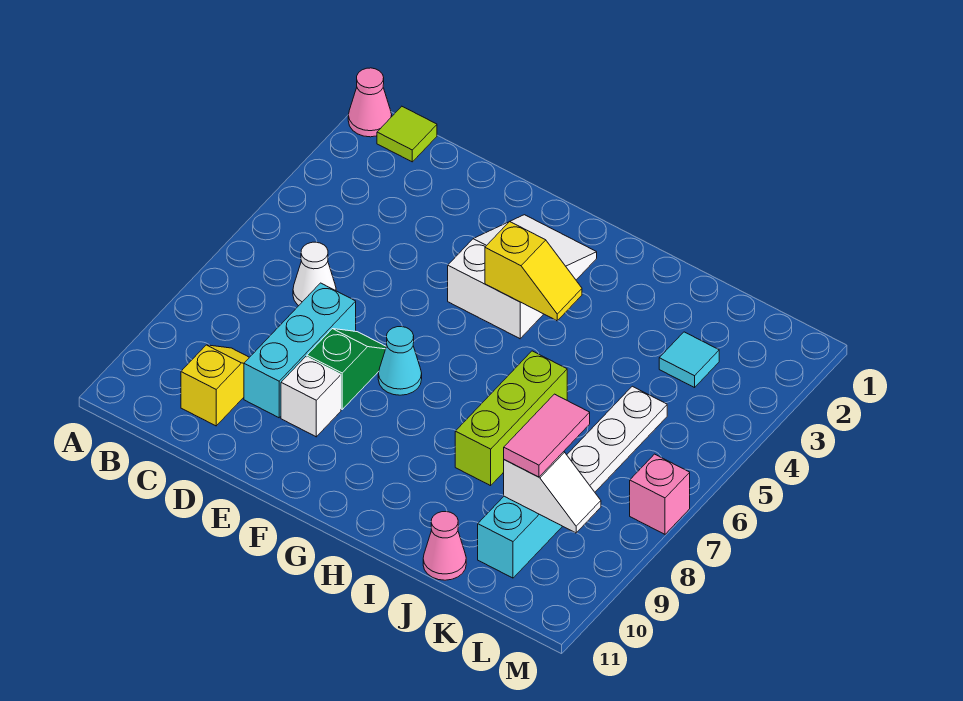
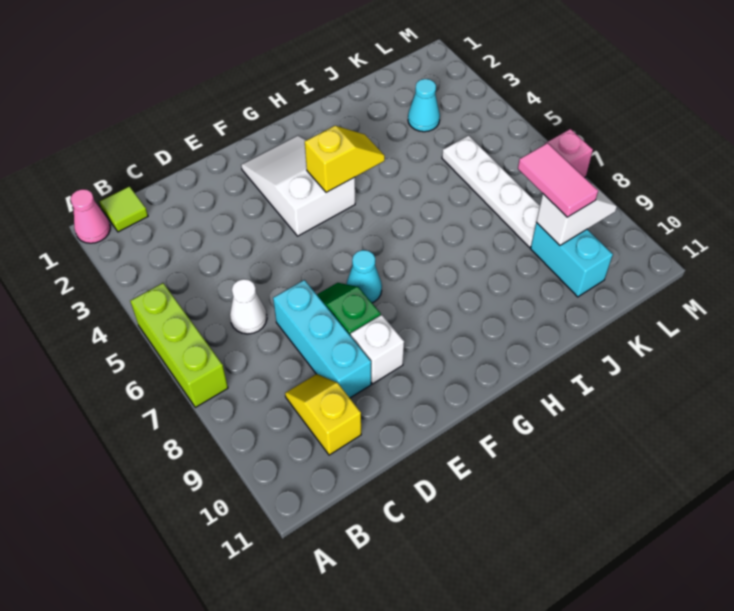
lime brick I6:I8 level 1 -> lime brick A5:A7 level 1
pink cone J11 level 1 -> none
cyan tile K3 level 1 -> cyan cone K3 level 1

